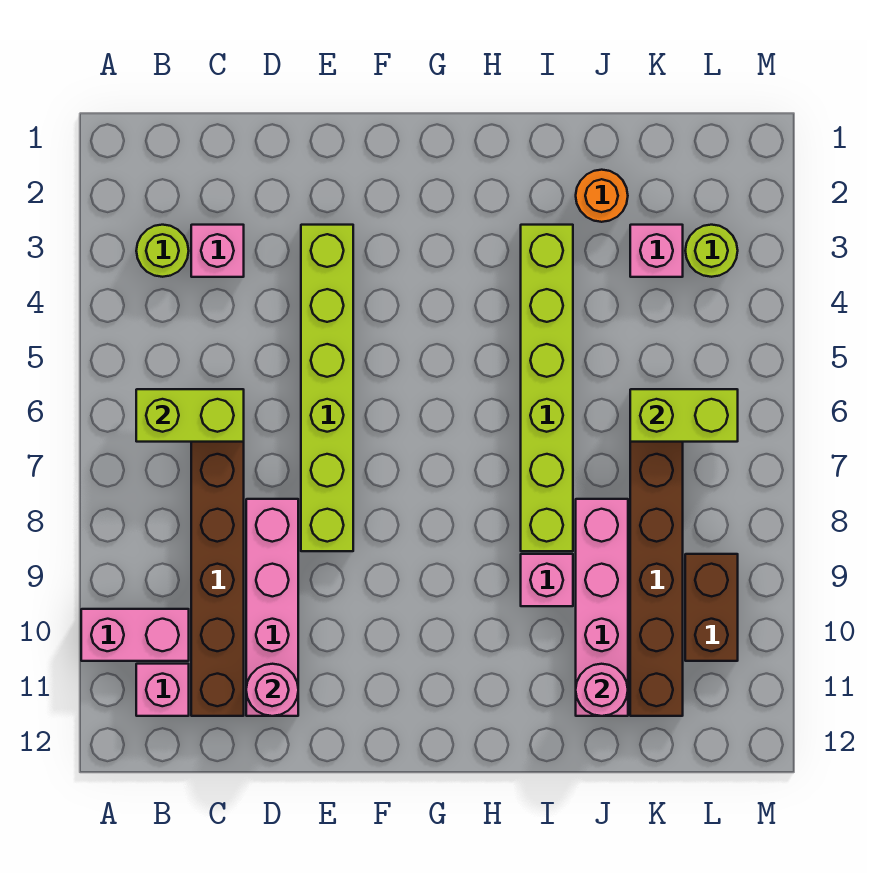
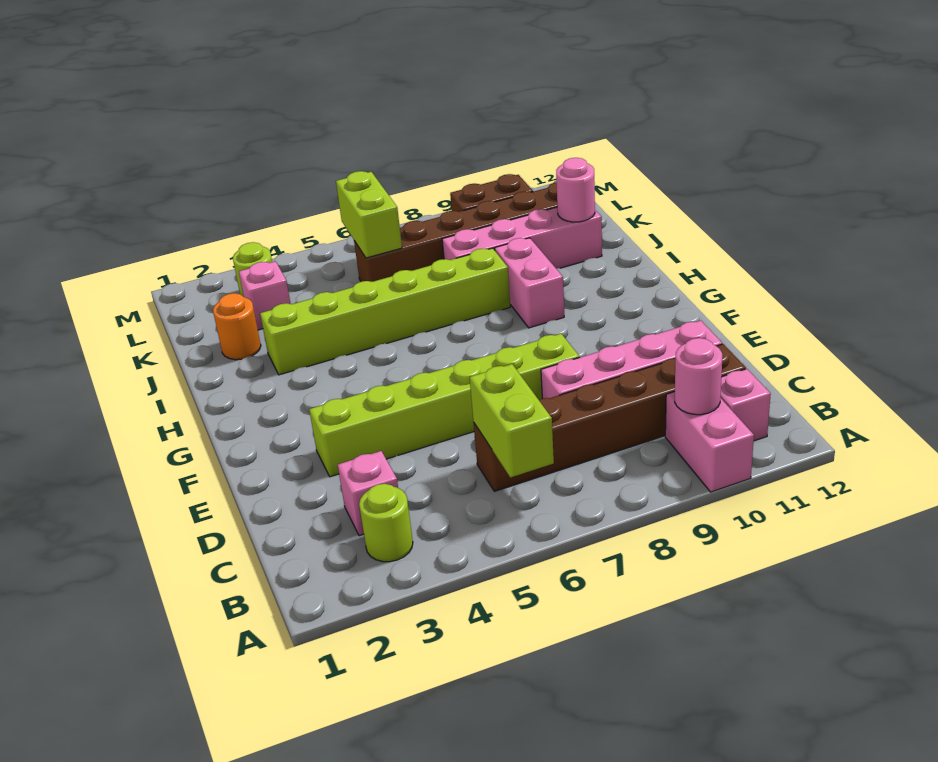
pink round brick D11 level 2 -> pink round brick B10 level 2
pink brick I9 level 1 -> pink brick H9:I9 level 1

